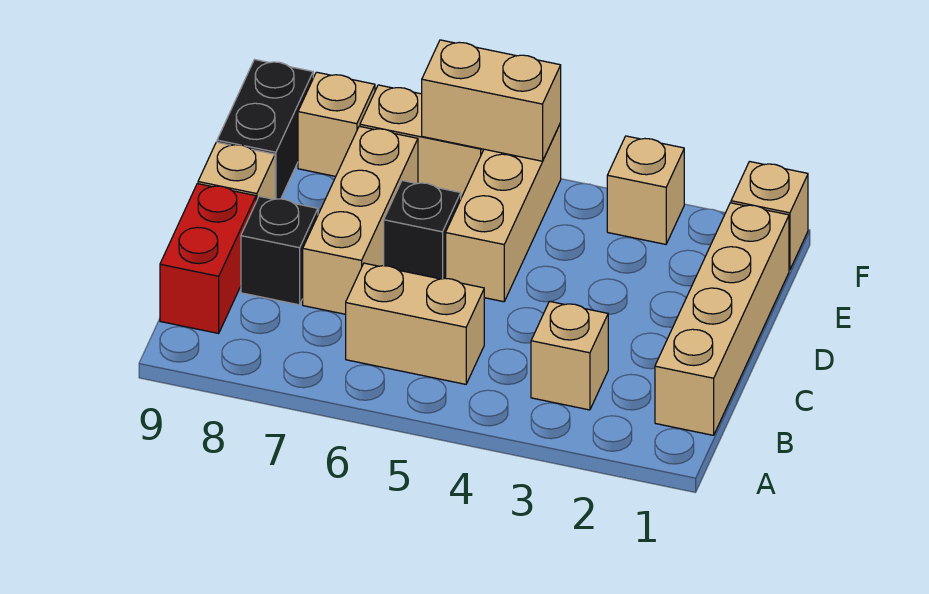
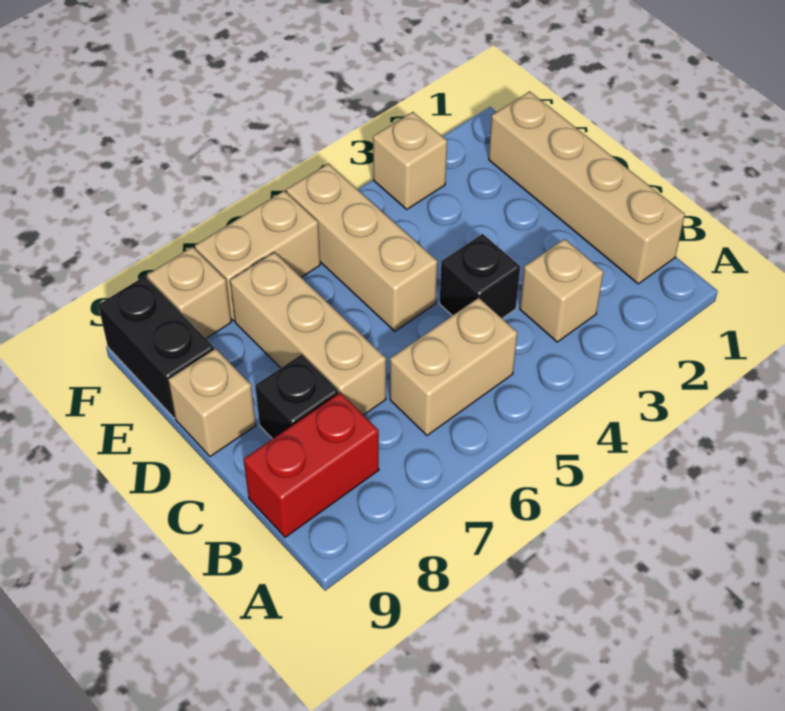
red brick B9:C9 level 1 -> red brick B8:B9 level 1
black brick D6 level 1 -> black brick C4 level 1
tan brick F1 level 1 -> none
tan brick F5:F6 level 2 -> none

